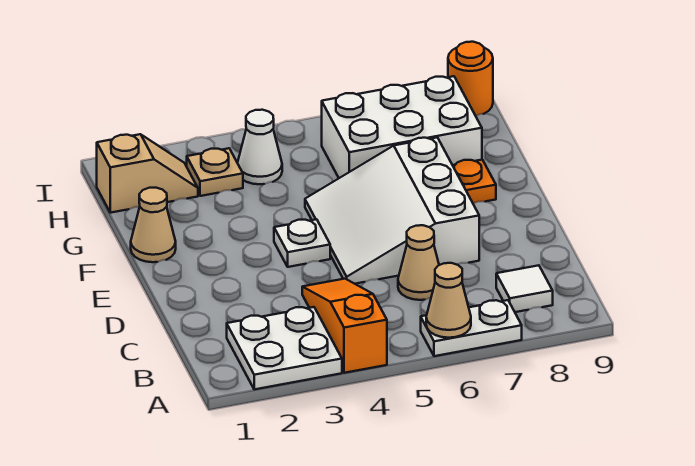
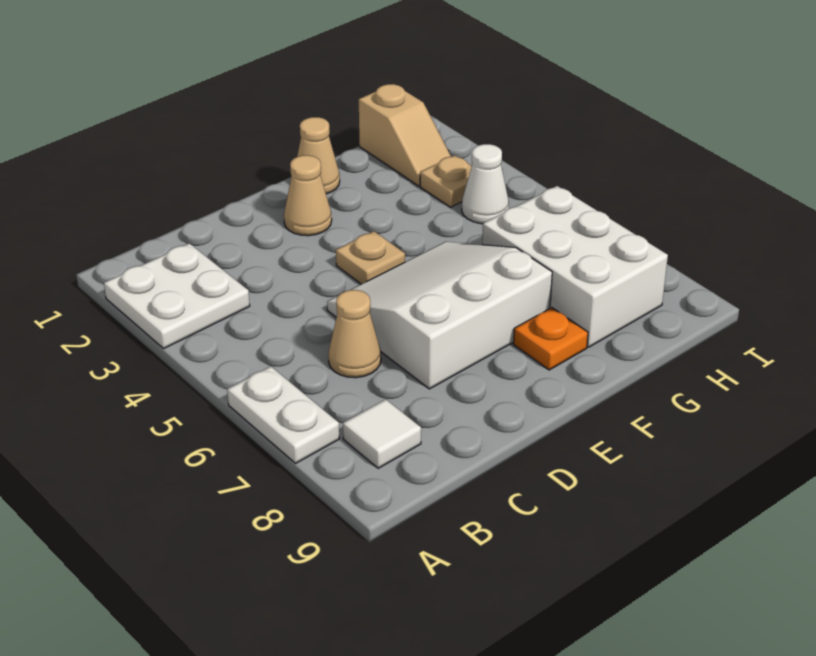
orange slope A4:C4 level 1 top A -> none
tan cone A6 level 2 -> tan cone E2 level 1
white plate E4 level 1 -> tan plate E4 level 1
orange round brick I9 level 1 -> none

